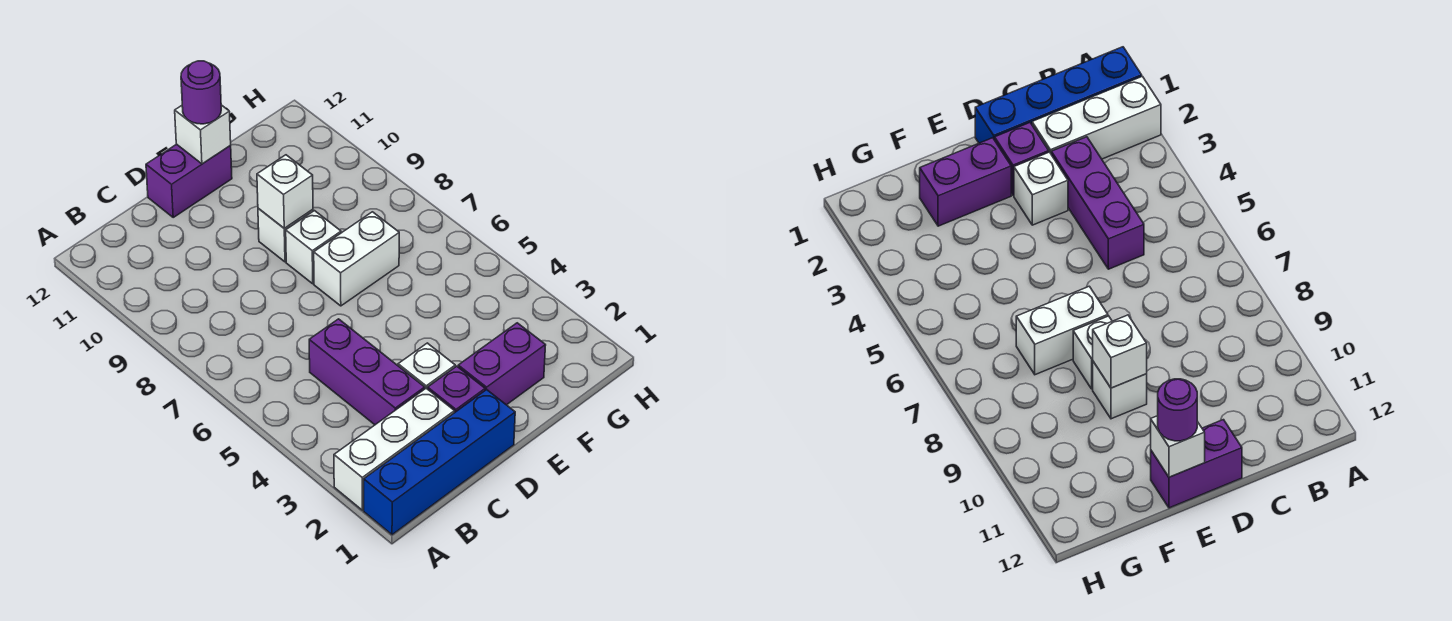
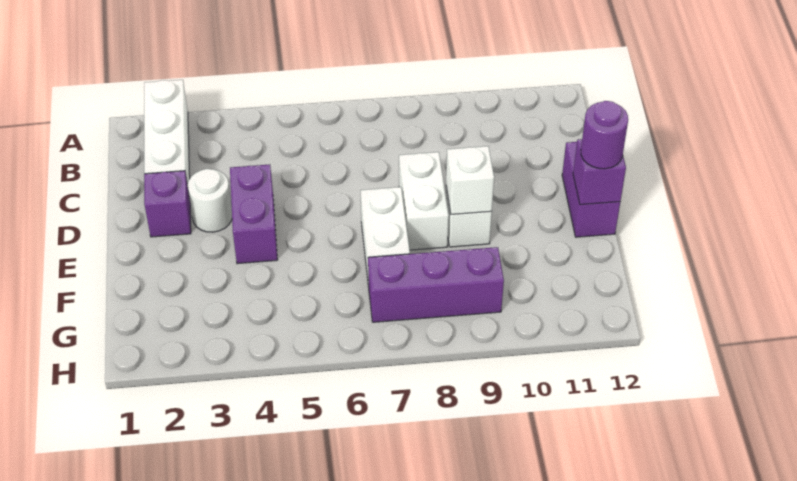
blue brick A1:D1 level 1 -> none
purple brick C3:C5 level 1 -> purple brick G7:G9 level 1
white brick D3 level 1 -> white round brick D3 level 1
purple brick E2:F2 level 1 -> purple brick D4:E4 level 1
white brick E8 level 1 -> white brick D8:E8 level 1
white brick E12 level 2 -> purple brick E12 level 2

